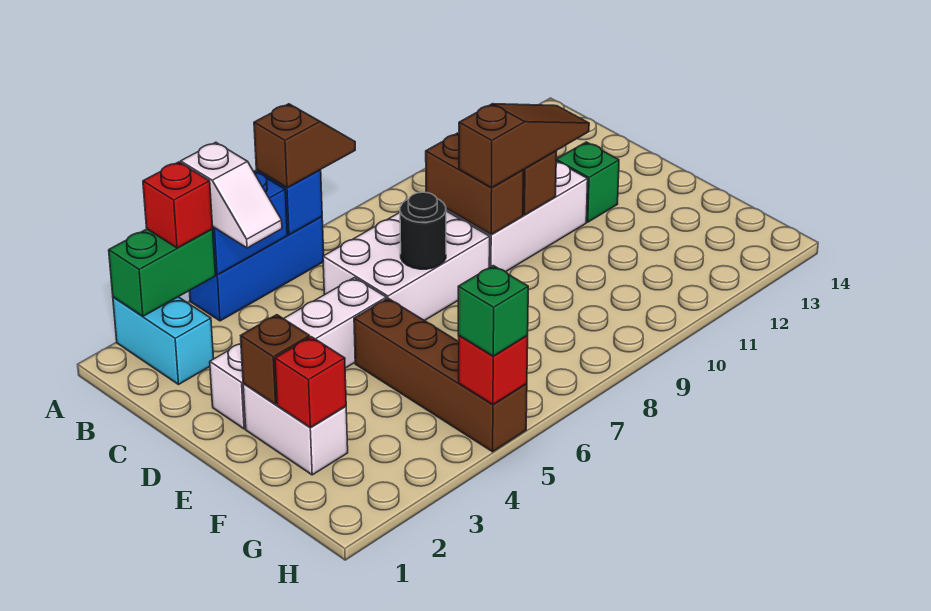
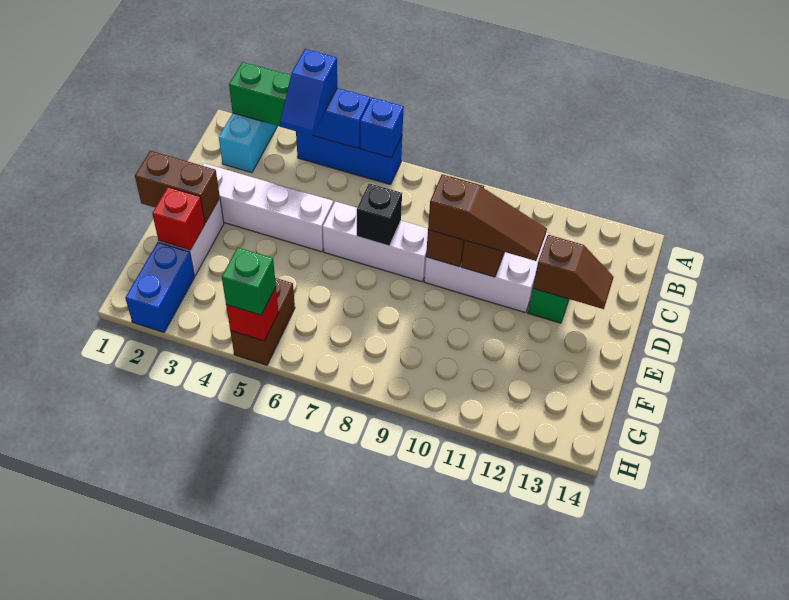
red brick A3 level 3 -> none
white slope A4:B4 level 3 top A -> blue slope A4:B4 level 3 top A
brown slope A6:A7 level 3 top 6 -> brown slope D12:D13 level 2 top 12
white brick C6:D8 level 1 -> white brick D6:D8 level 1
black round brick D7 level 2 -> black brick D7 level 2
brown brick E2 level 2 -> brown brick E1:E2 level 2
brown brick E5:H5 level 1 -> brown brick G5:H5 level 1
none -> blue brick G2:H2 level 1

